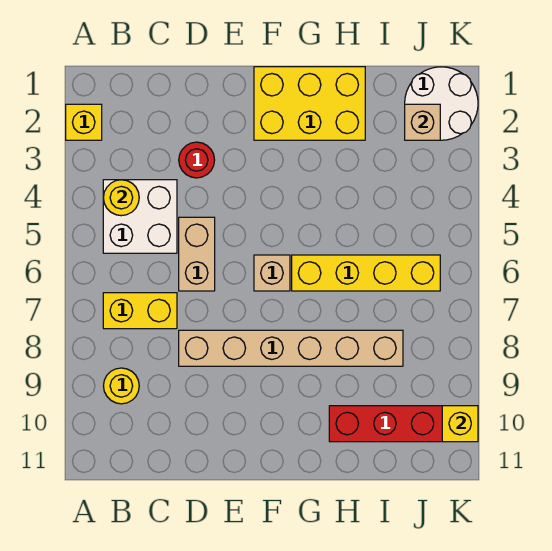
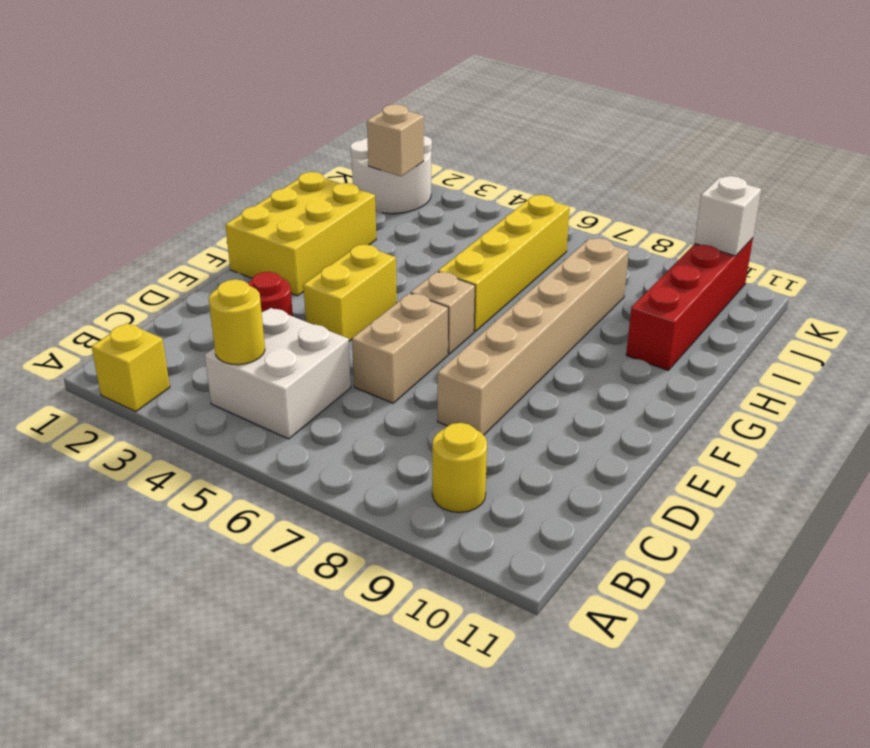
yellow brick B7:C7 level 1 -> yellow brick E4:F4 level 1
tan brick D5:D6 level 1 -> tan brick D6:E6 level 1
yellow brick K10 level 2 -> white brick K10 level 2

